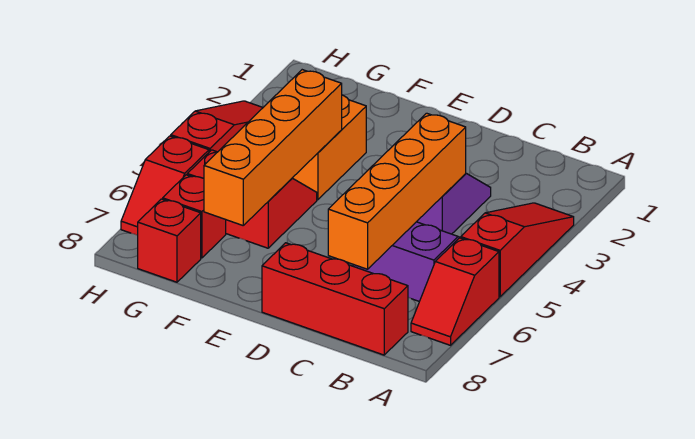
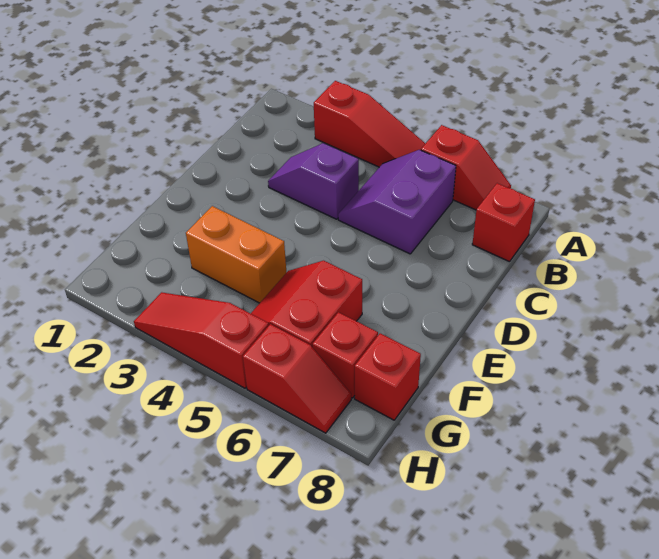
red slope A3:A5 level 1 top 5 -> red slope A3:A5 level 1 top 3
red brick B8:D8 level 1 -> red brick B8 level 1
orange brick C4:C7 level 2 -> none
orange brick F4:F7 level 2 -> none

